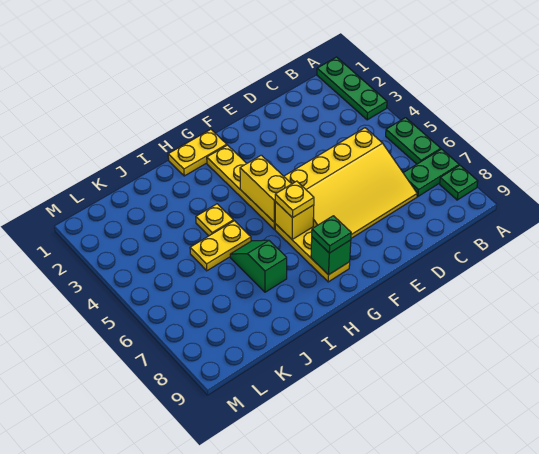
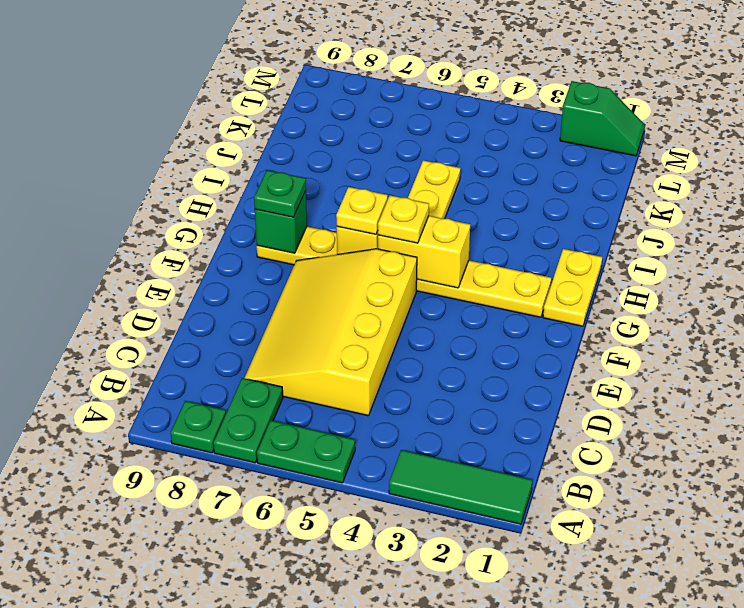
green plate A1:A3 level 1 -> green tile A1:A3 level 1
yellow plate I4 level 1 -> yellow plate G5 level 3
green slope I6:I7 level 1 top 7 -> green slope M1:M2 level 1 top 2

